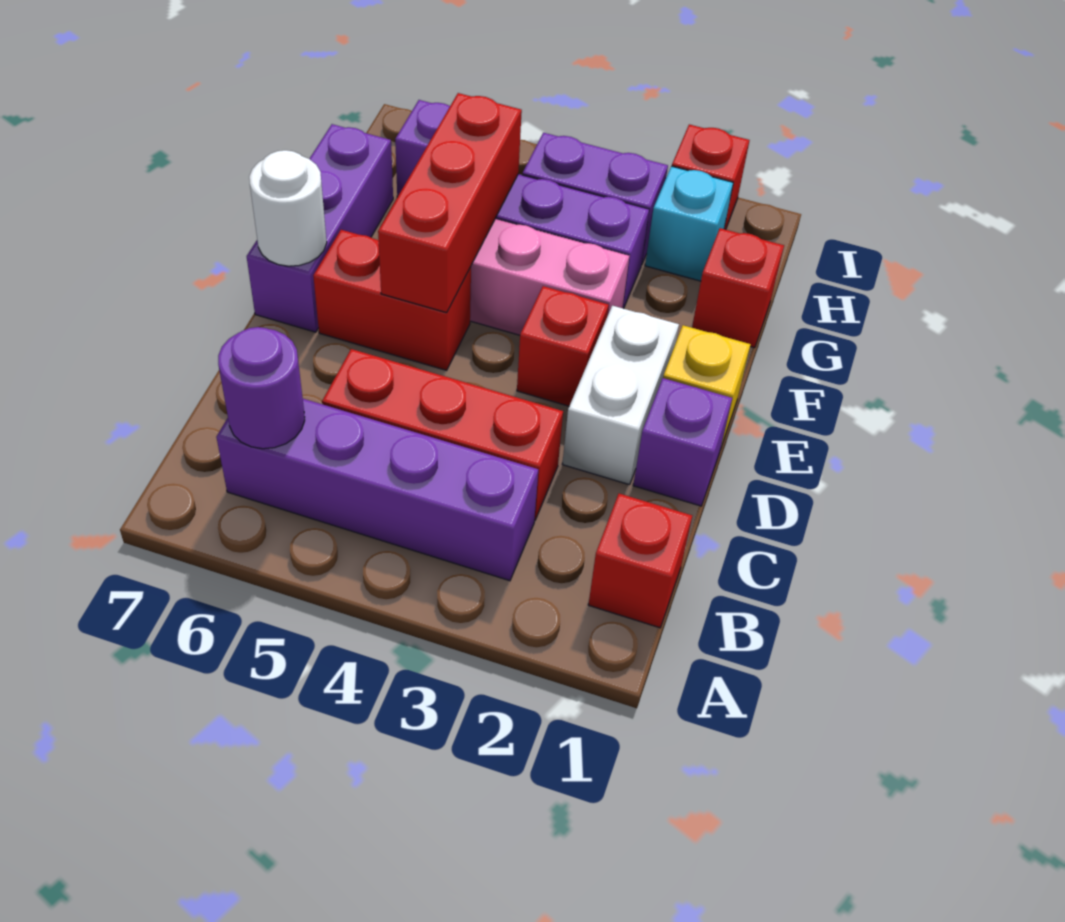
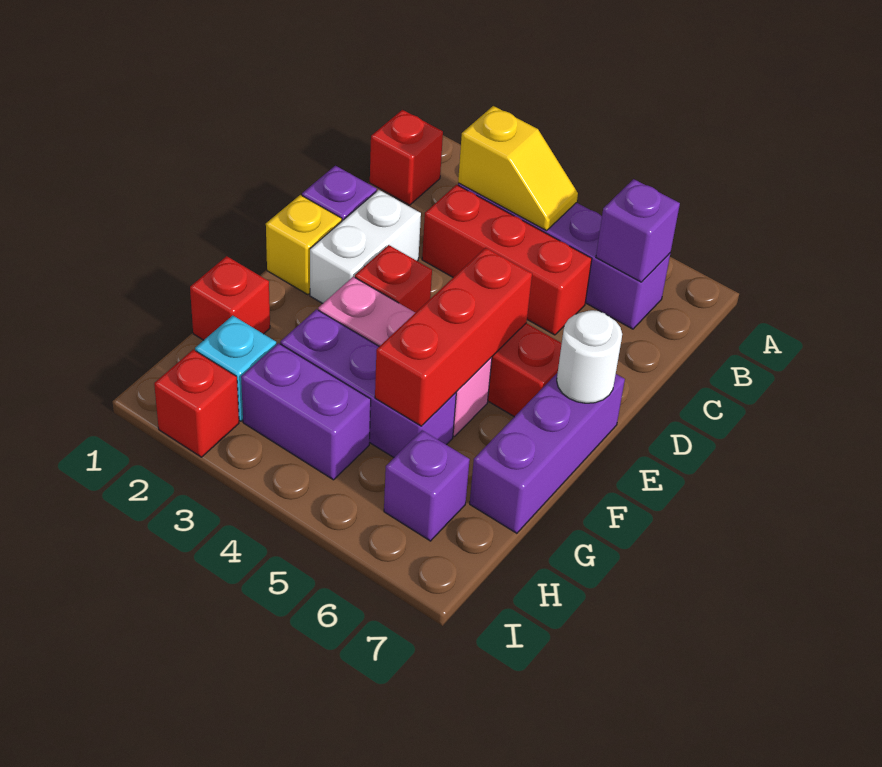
none -> yellow slope B3:B4 level 2 top 3
purple round brick B6 level 2 -> purple brick B6 level 2

